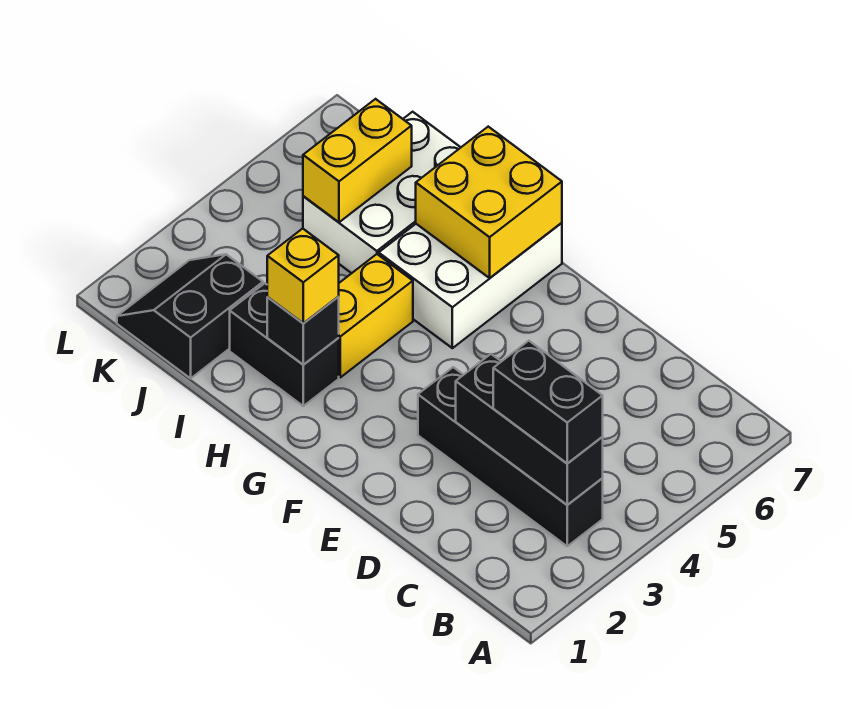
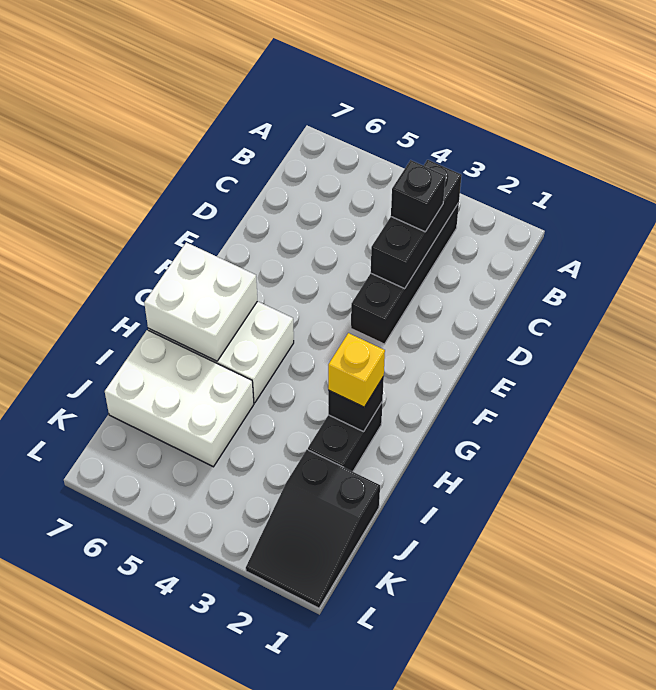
black brick B3:C3 level 3 -> black brick C3 level 3
yellow brick G6:H7 level 2 -> white brick G6:H7 level 2
yellow brick H3:H4 level 1 -> none
black slope J1:K2 level 1 top J -> black slope J1:L2 level 1 top J
yellow brick J5:J6 level 2 -> none

